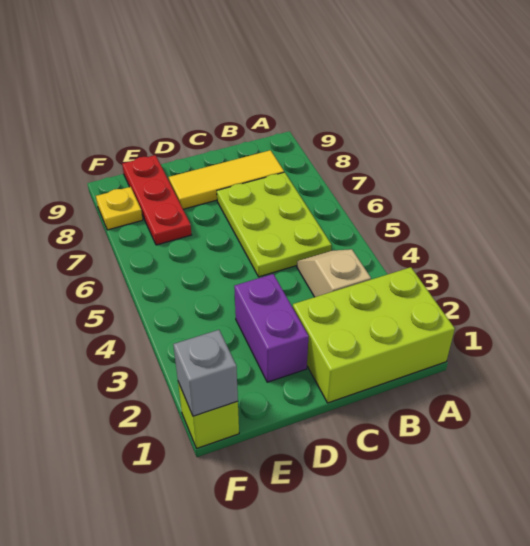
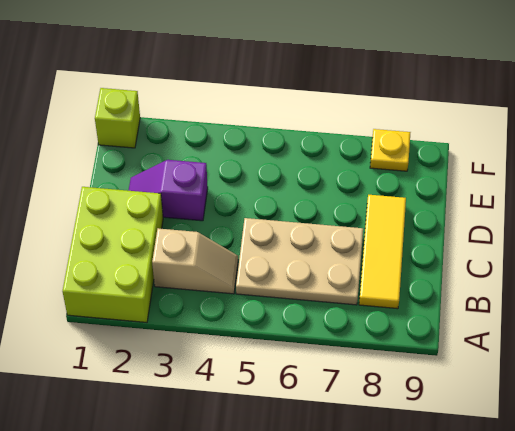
lime plate B5:C7 level 1 -> tan plate B5:C7 level 1
purple brick D2:D3 level 1 -> purple slope D2:D3 level 1 top 3
red plate E7:E9 level 1 -> none
grey brick F1 level 2 -> none

